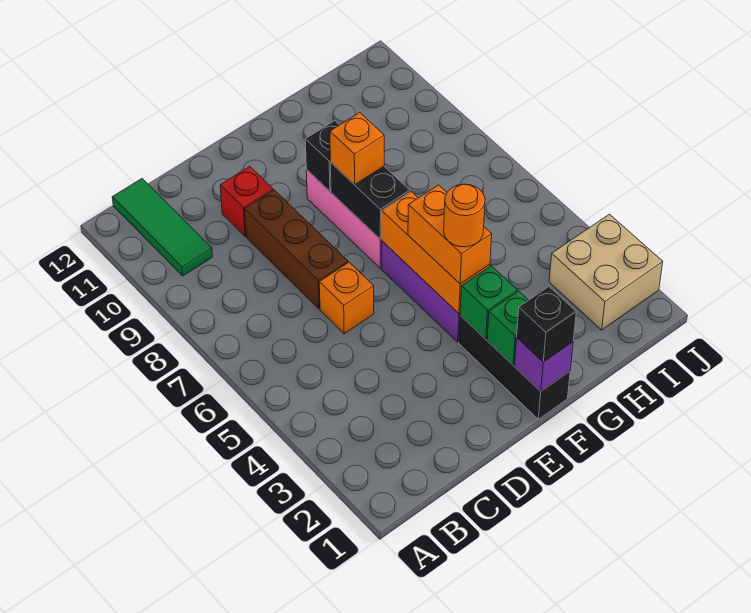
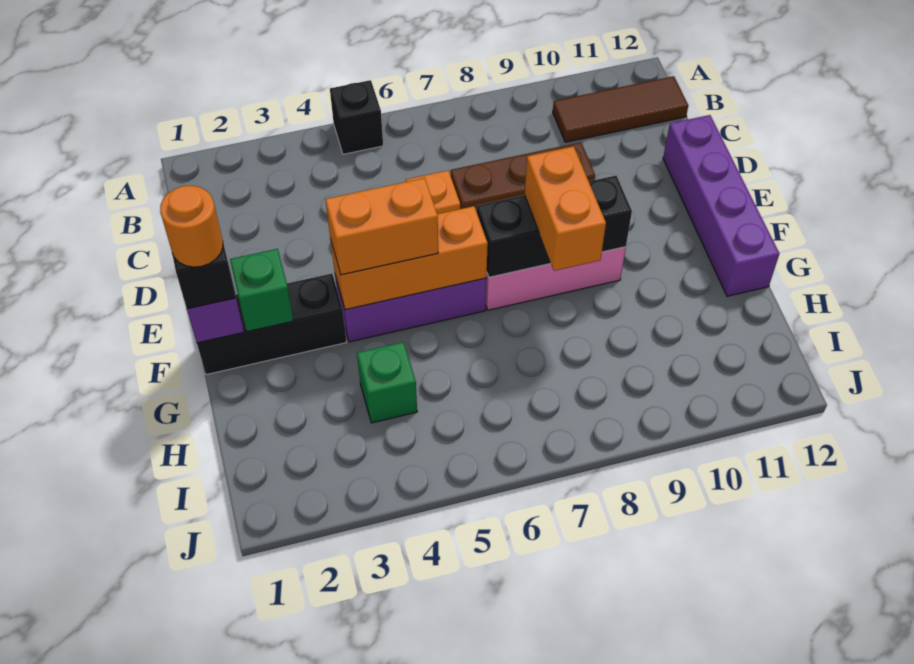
none -> black brick A5 level 1
green tile B10:B12 level 1 -> brown tile B10:B12 level 1
red brick D10 level 1 -> none
none -> purple brick D12:G12 level 1
green brick F3 level 2 -> green brick H4 level 1
orange round brick F4 level 4 -> orange round brick F1 level 4
orange brick F8 level 3 -> orange brick F8:G8 level 3
tan brick I2:J3 level 1 -> none

